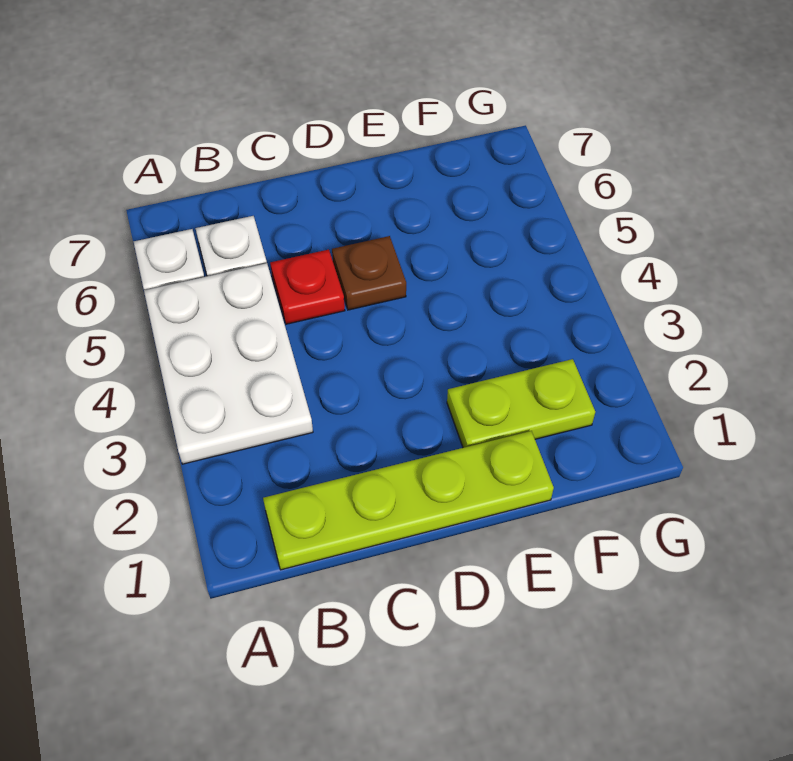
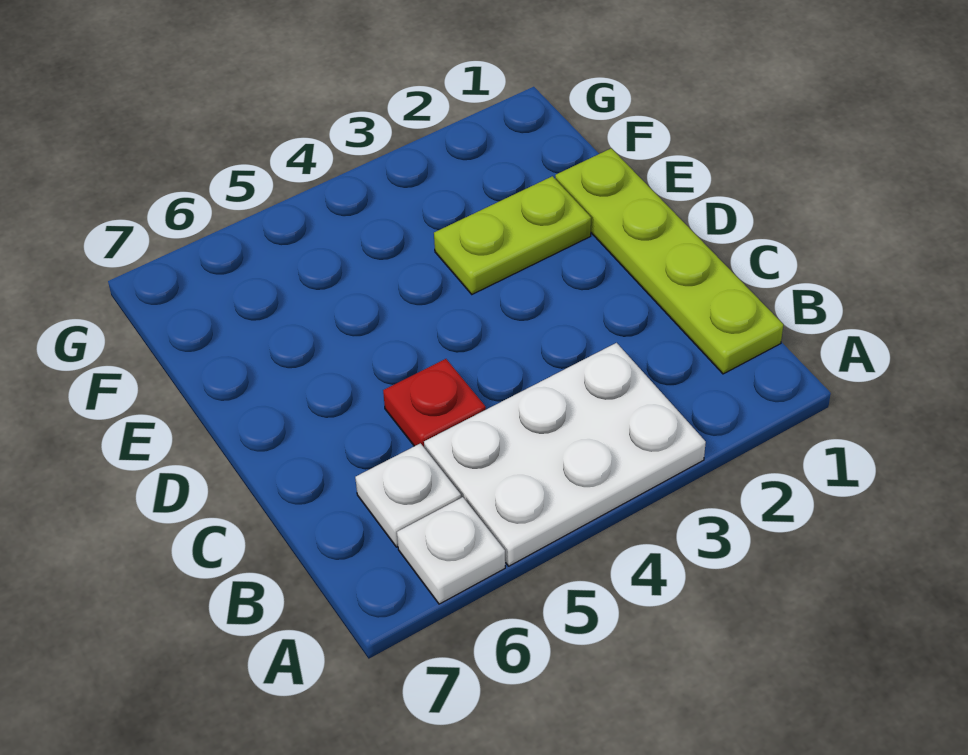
brown plate D5 level 1 -> none
lime plate E2:F2 level 1 -> lime plate E2:E3 level 1

